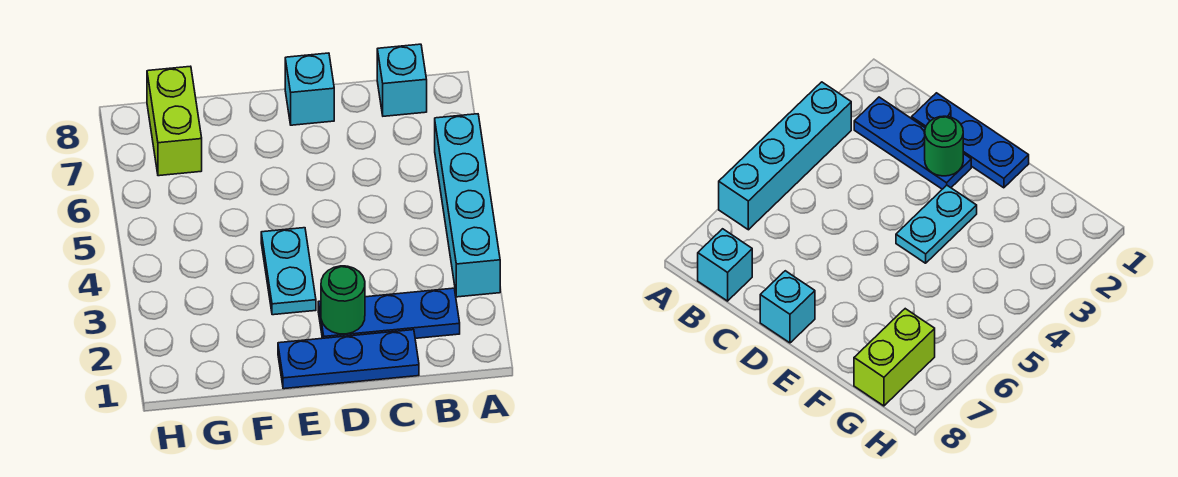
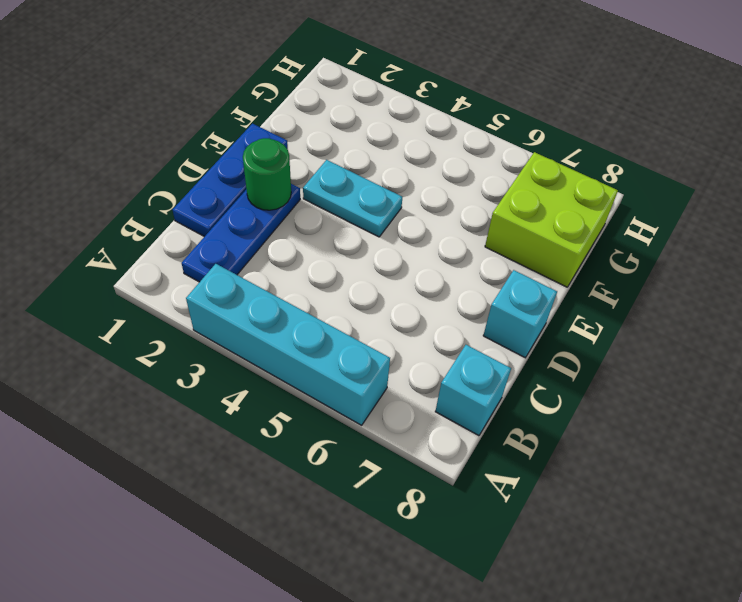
lime brick G7:G8 level 1 -> lime brick F7:G8 level 1

